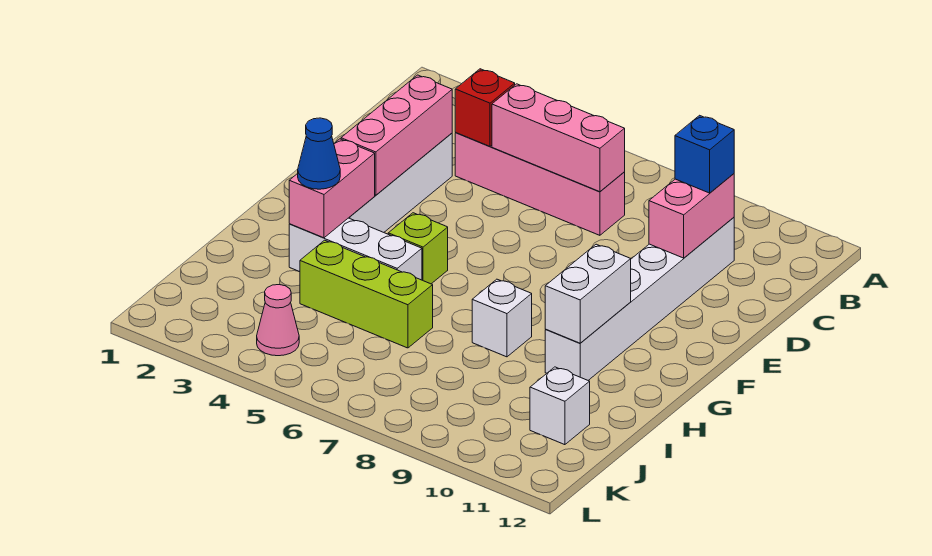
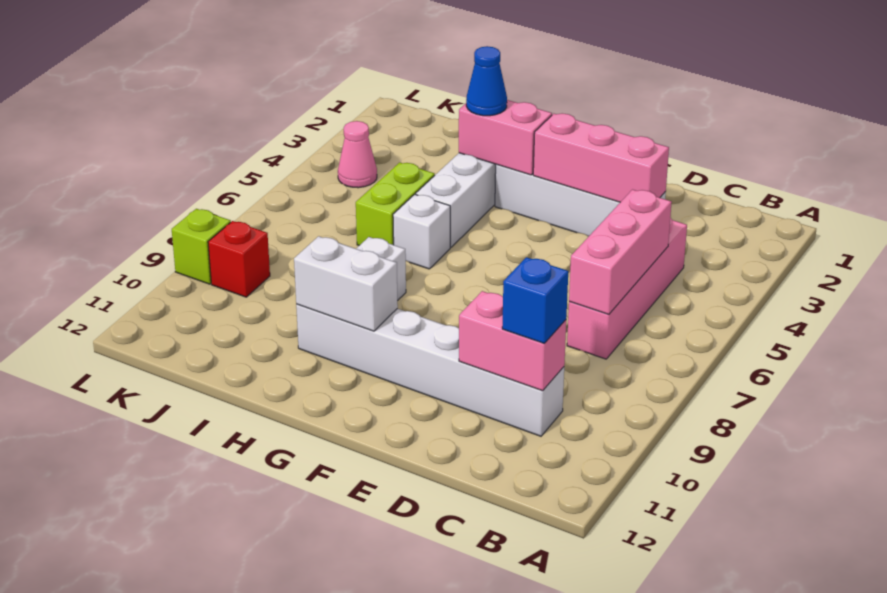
red brick C4 level 2 -> red brick K9 level 1
lime brick G5 level 1 -> lime brick L9 level 1
lime brick I4:I6 level 1 -> lime brick I5:I6 level 1
white brick J11 level 1 -> white brick H6 level 1

